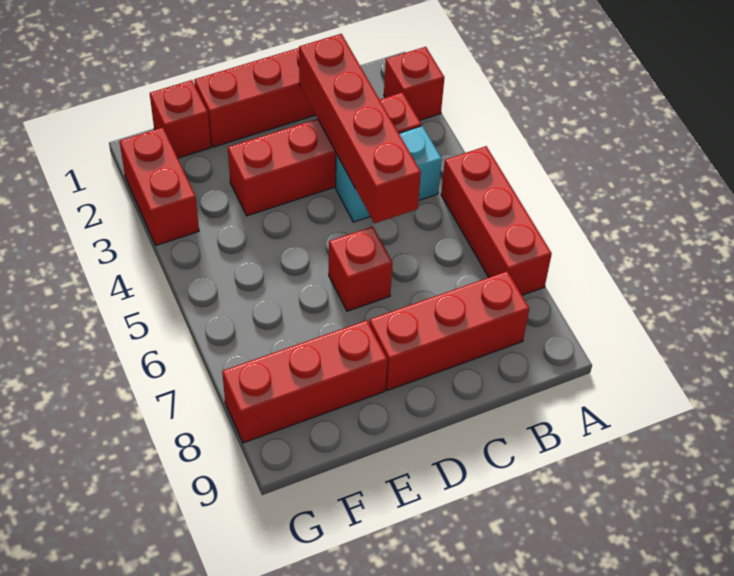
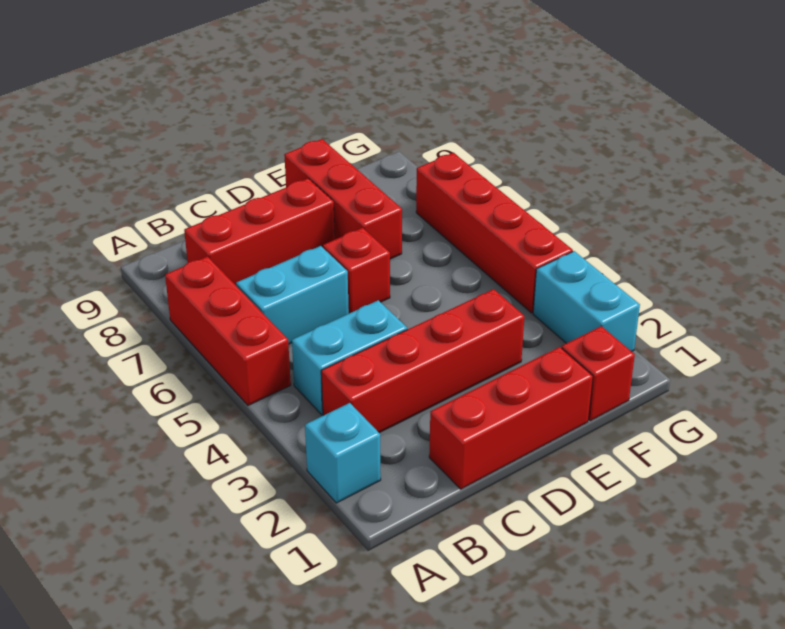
red brick A2 level 1 -> cyan brick A2 level 1
none -> cyan brick B6:C6 level 1
red brick C2:C5 level 2 -> red brick G4:G7 level 1
red brick E8:G8 level 1 -> red brick E7:E9 level 1
red brick G2:G3 level 1 -> cyan brick G2:G3 level 1

